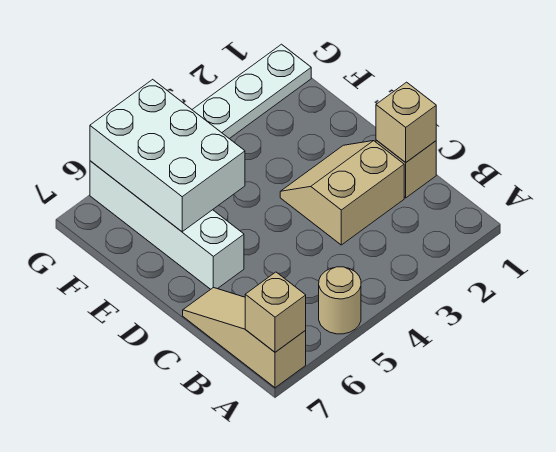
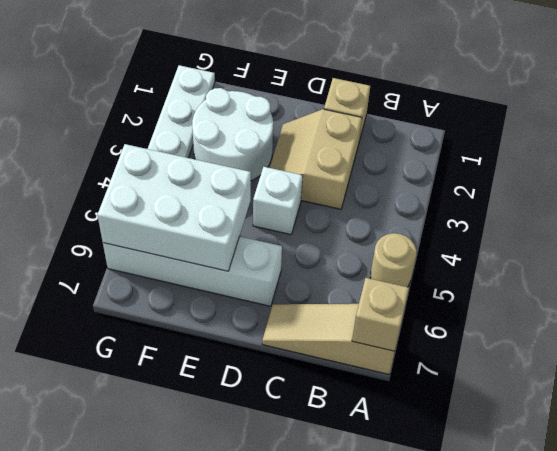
tan brick C1 level 2 -> none
none -> white brick D4 level 1
none -> white round brick E2:F3 level 1

